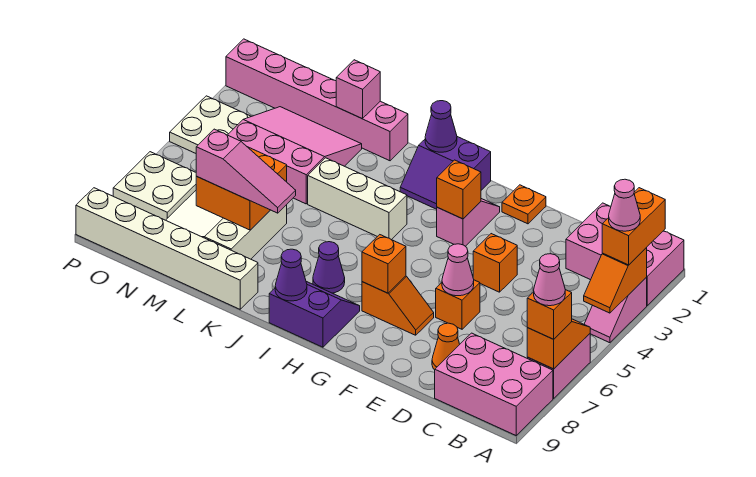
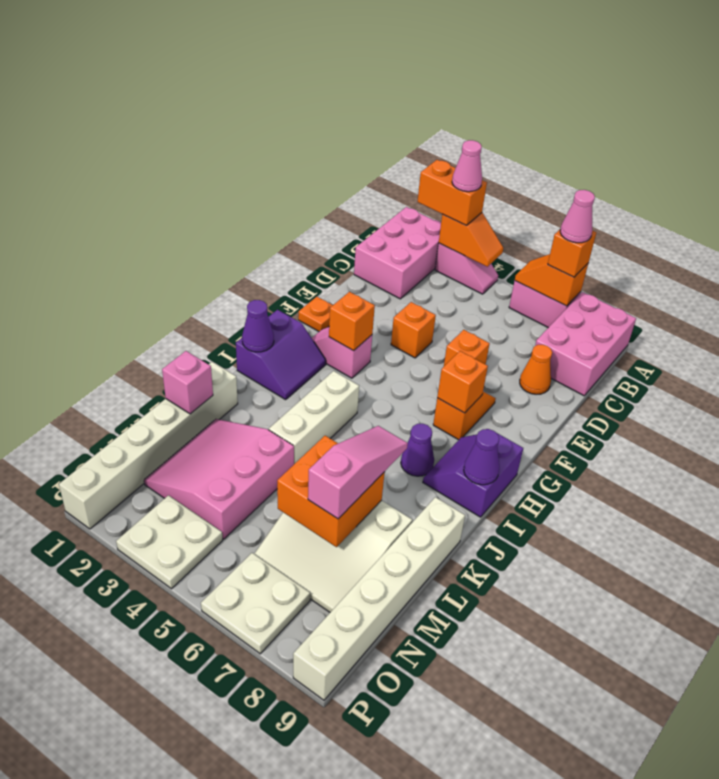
pink cone E6 level 2 -> none
pink brick K1:P1 level 1 -> white brick K1:P1 level 1

